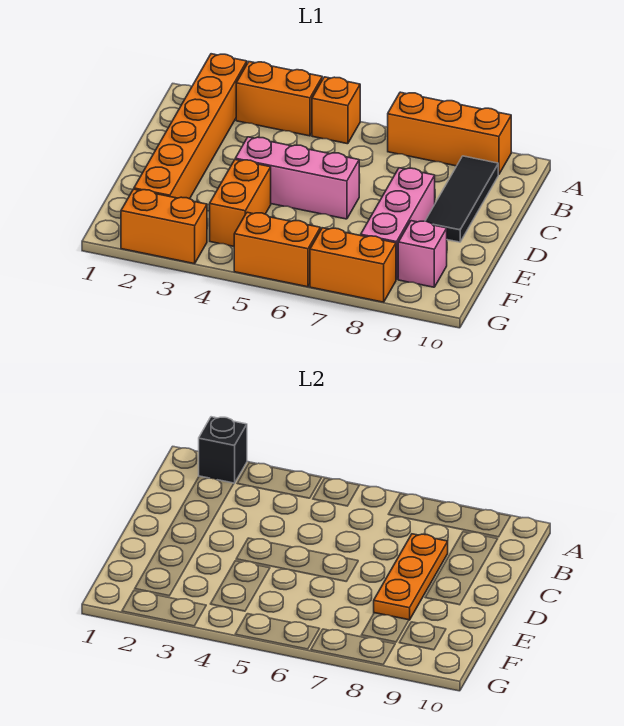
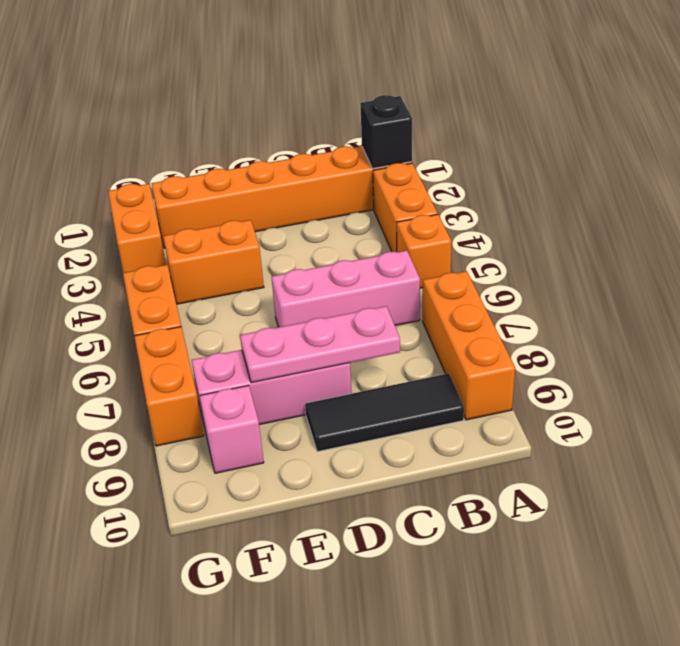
orange plate C8:E8 level 2 -> pink plate C8:E8 level 2
pink brick D4:D6 level 1 -> pink brick B6:D6 level 1

